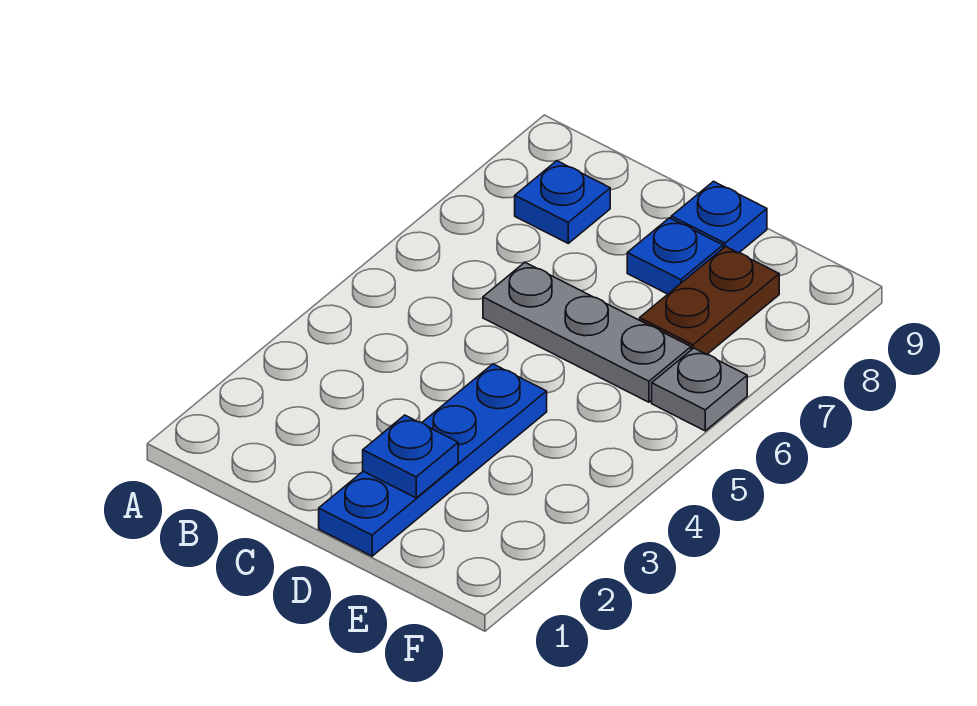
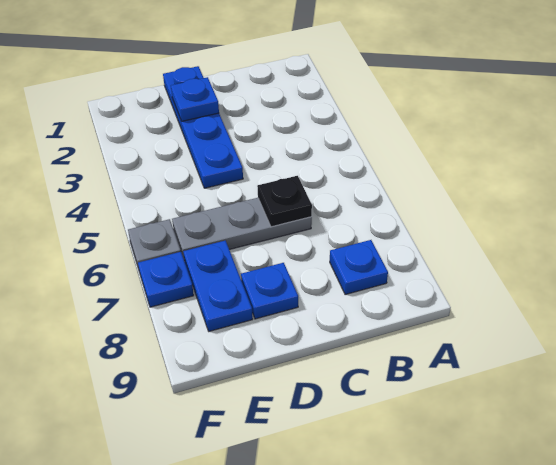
none -> black plate C6 level 2
blue plate D9 level 1 -> blue plate F7 level 1
brown plate E7:E8 level 1 -> blue plate E7:E8 level 1

